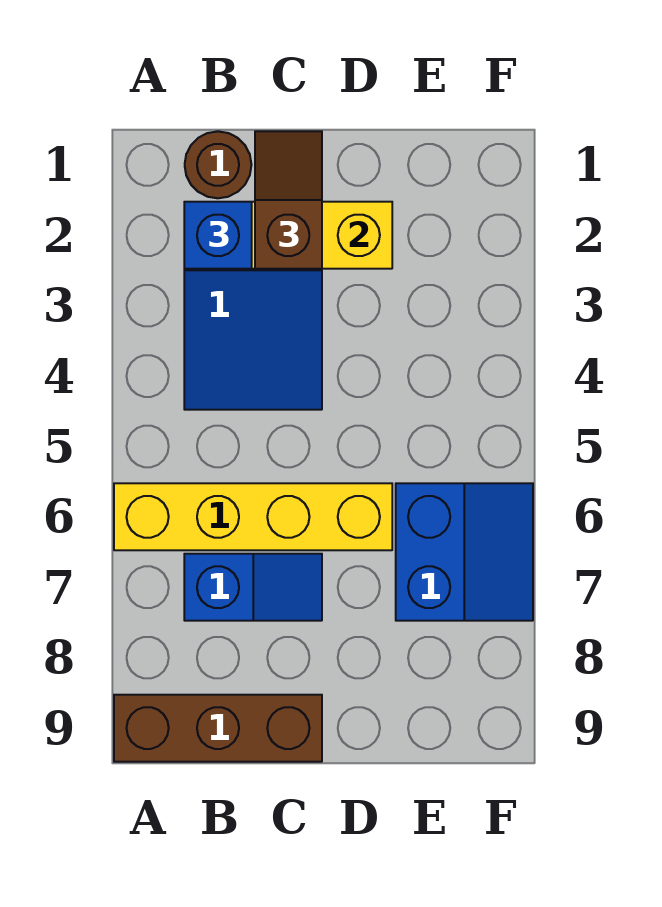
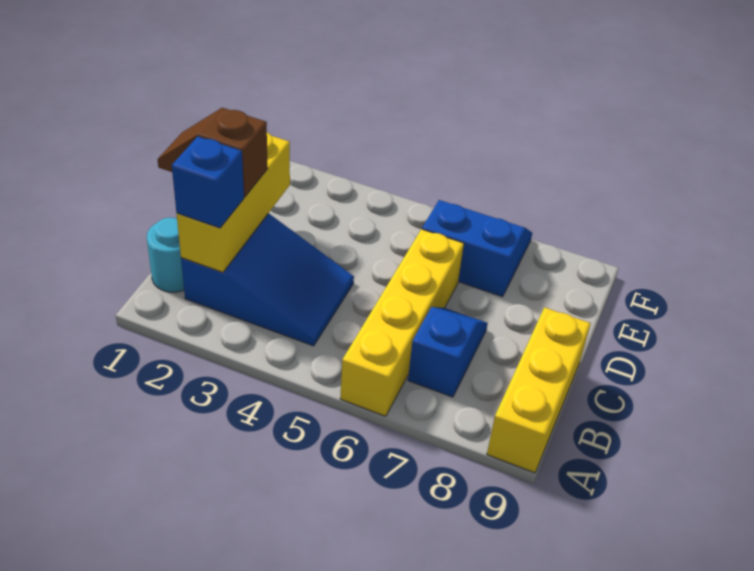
brown brick A9:C9 level 1 -> yellow brick A9:C9 level 1
brown round brick B1 level 1 -> cyan round brick B1 level 1

